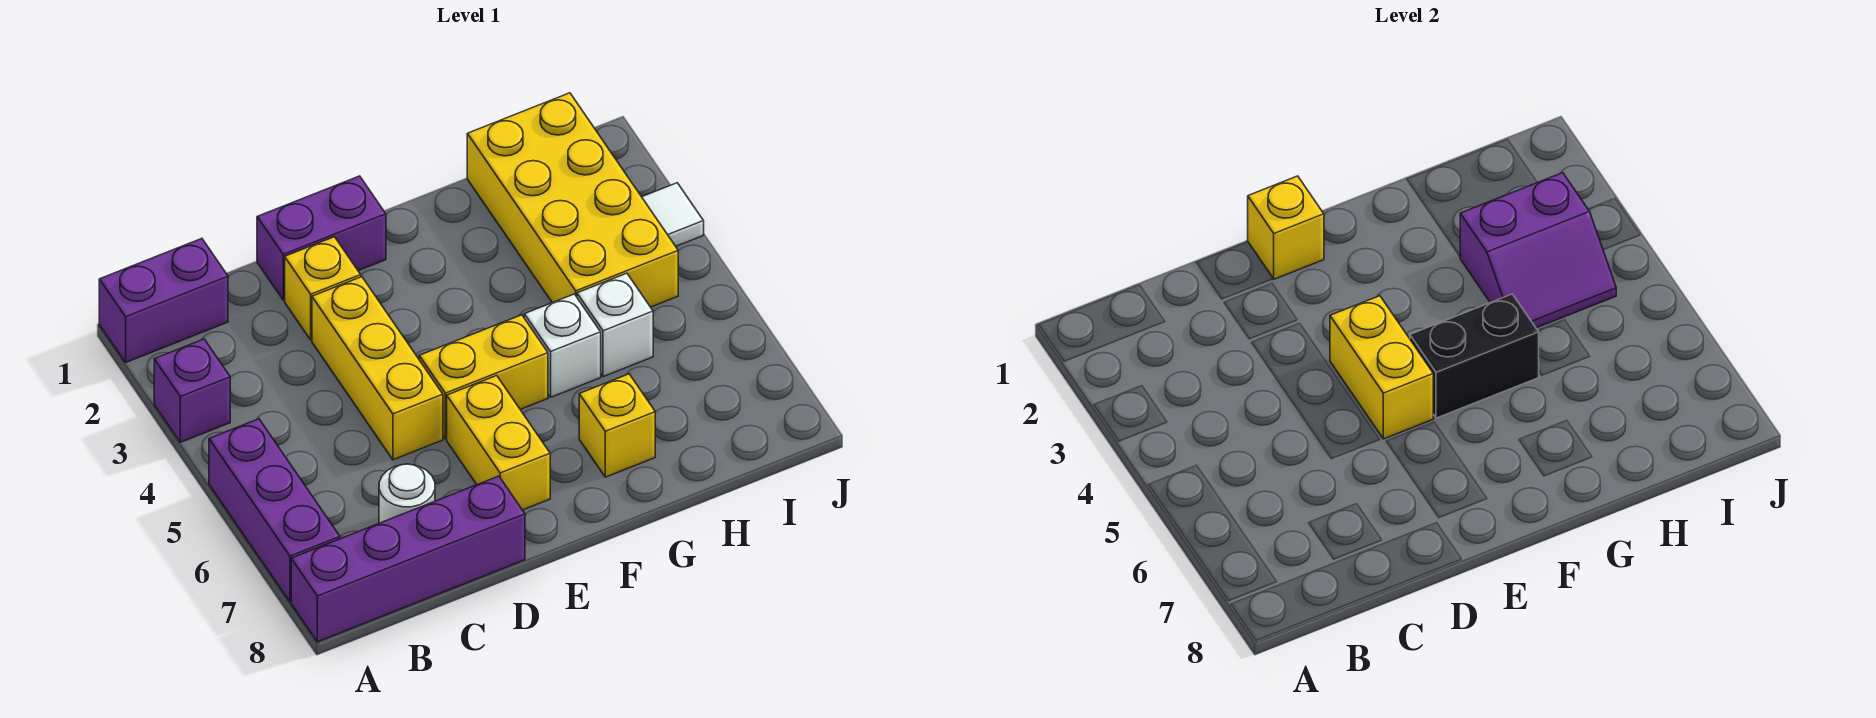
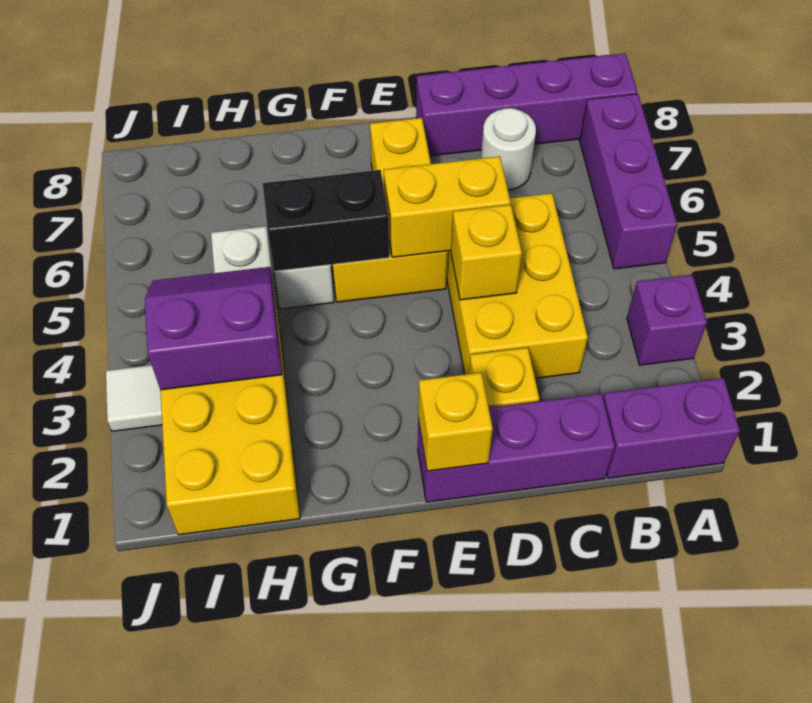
purple brick D1:E1 level 1 -> purple brick C1:E1 level 1
yellow brick D3:D5 level 1 -> yellow brick C3:D5 level 1
yellow brick E4:E5 level 2 -> yellow brick D5:E5 level 2
yellow brick G7 level 1 -> yellow brick D4 level 2

